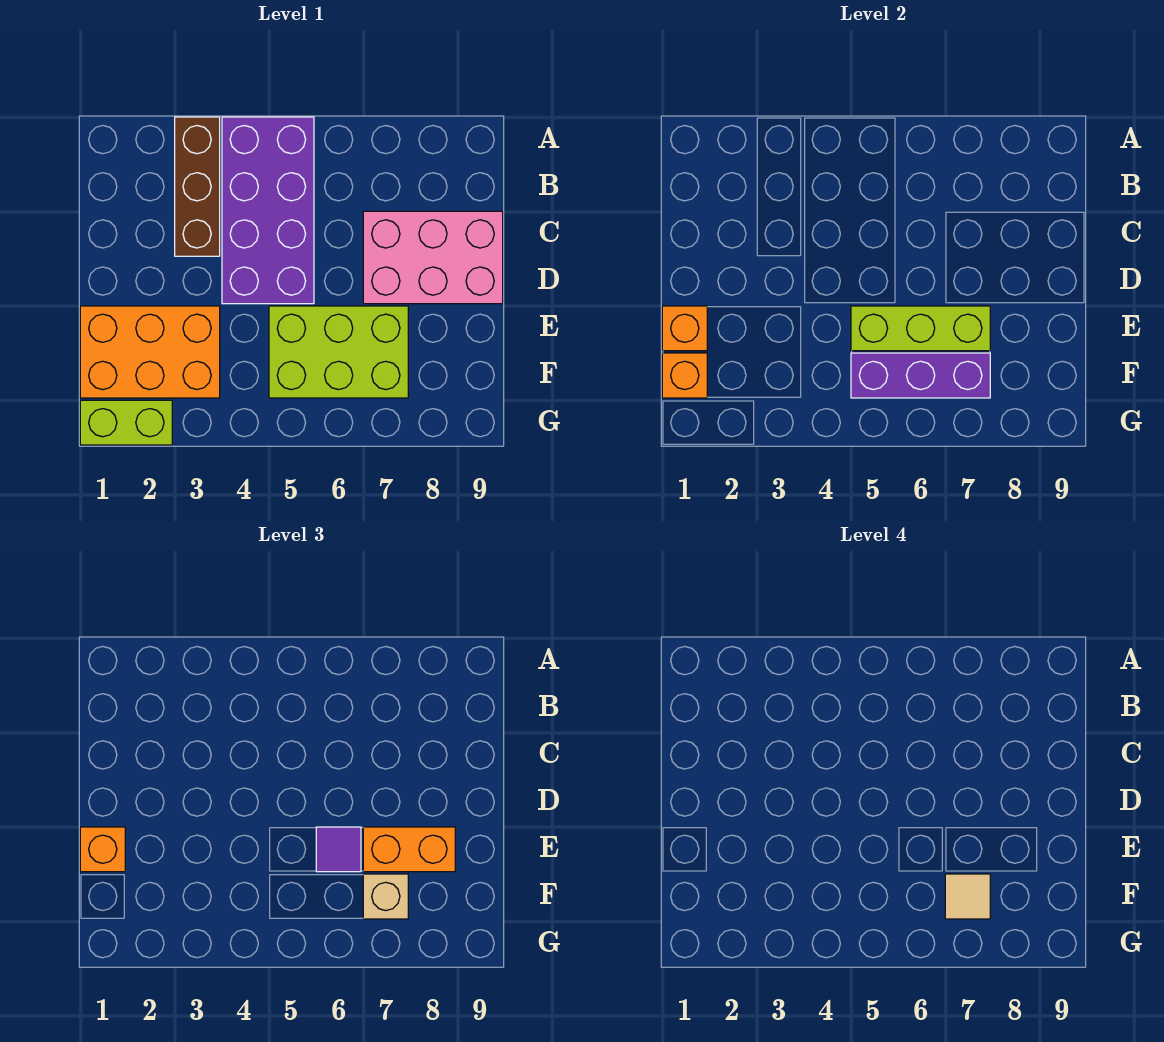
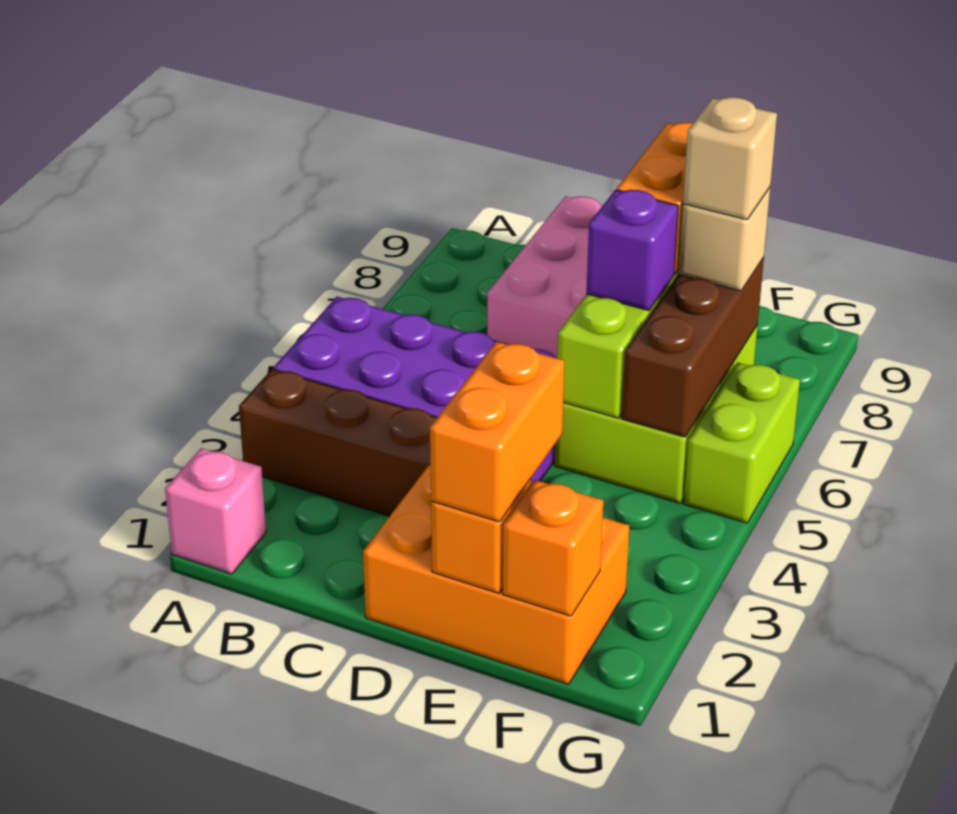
none -> pink brick A1 level 1
orange brick E1:F3 level 1 -> orange brick D1:F2 level 1
orange brick E1 level 3 -> orange brick E1:E2 level 3
purple tile E6 level 3 -> purple brick E6 level 3
purple brick F5:F7 level 2 -> brown brick F5:F7 level 2
tan tile F7 level 4 -> tan brick F7 level 4
lime brick G1:G2 level 1 -> lime brick G5:G6 level 1

